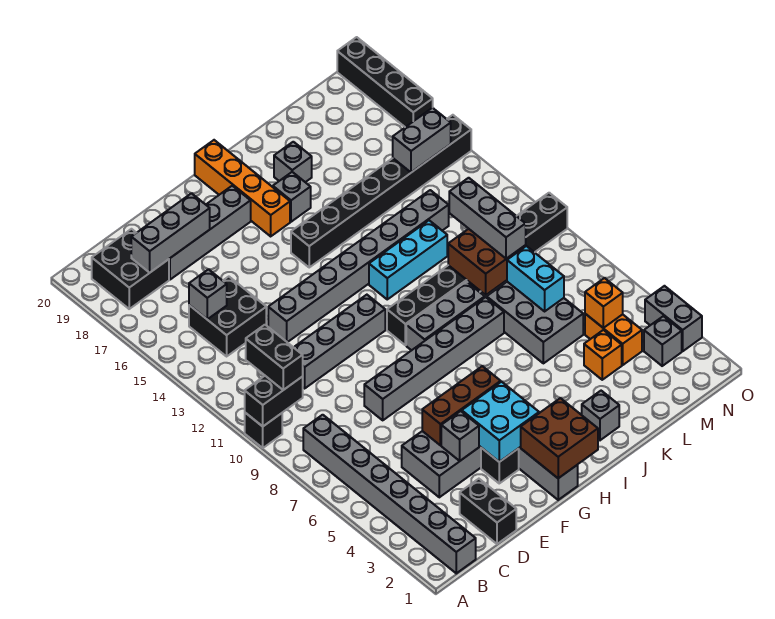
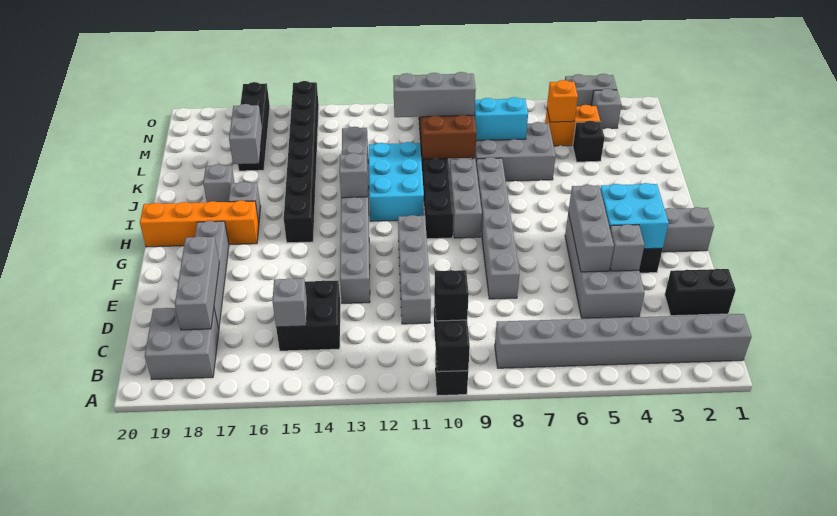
black brick B10:B11 level 3 -> black brick B10 level 3
black brick B18:C19 level 1 -> grey brick B18:C19 level 1
brown brick E5:G5 level 2 -> grey brick E5:G5 level 2
brown brick G1:H2 level 2 -> none
cyan brick I12:K12 level 1 -> cyan brick I11:K12 level 1
grey brick J2 level 1 -> grey brick I13 level 2
orange brick L4 level 1 -> black brick L4 level 1
grey brick M15:N15 level 2 -> grey brick K17:L17 level 2
black brick O17:O20 level 1 -> black brick L17:O17 level 1

